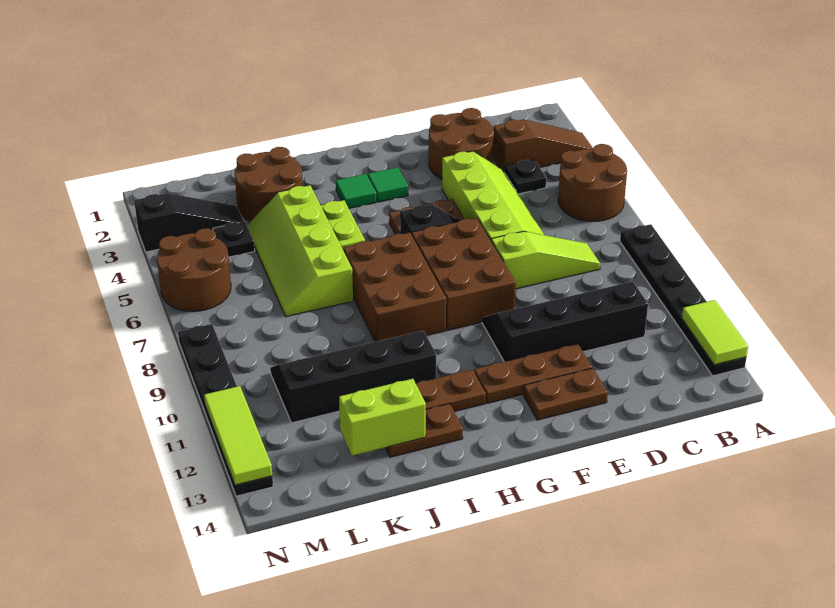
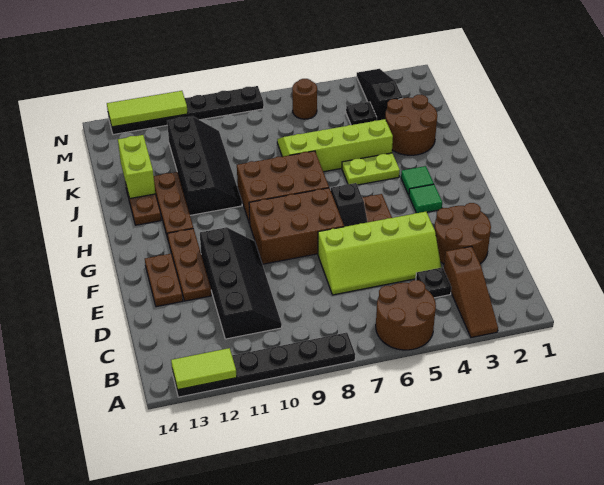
lime slope C8:E8 level 1 top E -> none
black slope L3:N3 level 1 top N -> black slope L3:N3 level 1 top L
brown round brick M5:N6 level 1 -> brown round brick M6 level 1

